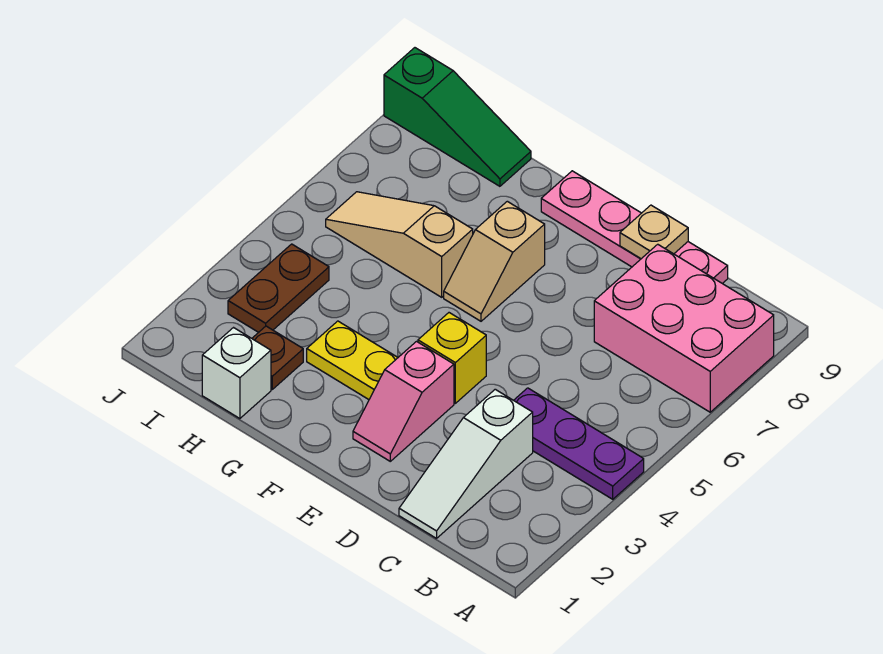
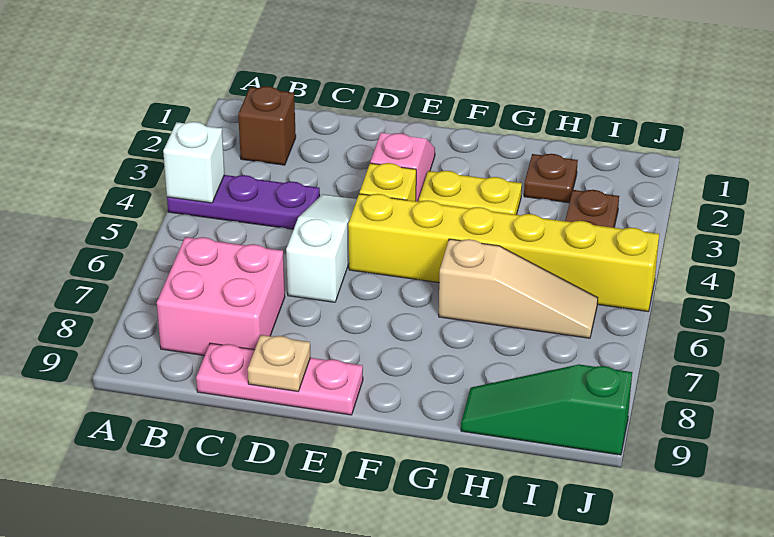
pink brick A7:C8 level 1 -> pink brick B7:C8 level 1
none -> brown brick B2 level 1
white slope C1:C3 level 1 top 3 -> white slope D4:D6 level 1 top 6
pink plate C9:F9 level 1 -> pink plate C9:E9 level 1
none -> yellow brick E5:J5 level 1
tan slope F6:F7 level 1 top 7 -> none
white brick H1 level 1 -> white brick A4 level 2

